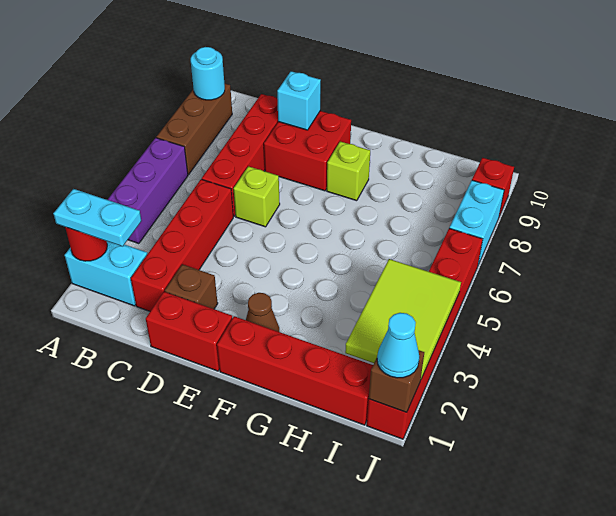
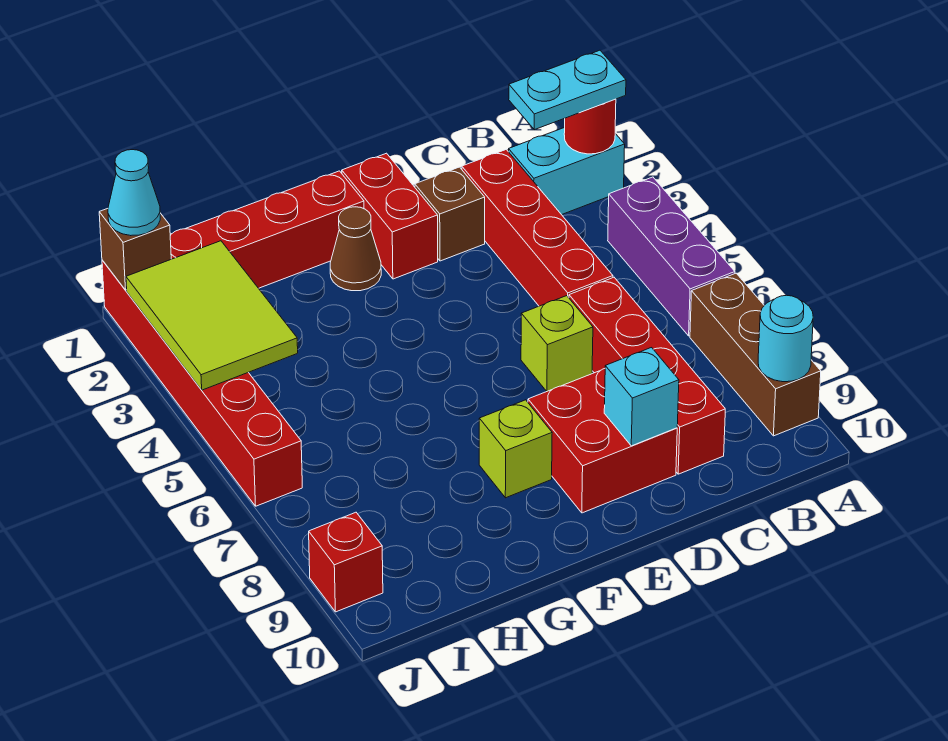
red brick D1:E1 level 1 -> red brick E1:E2 level 1
cyan brick J7:J8 level 1 -> none

